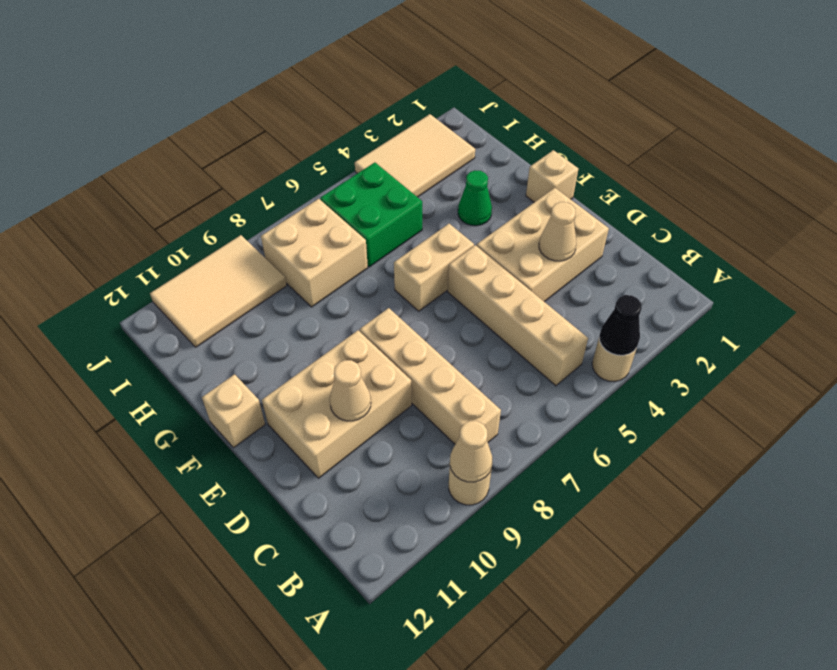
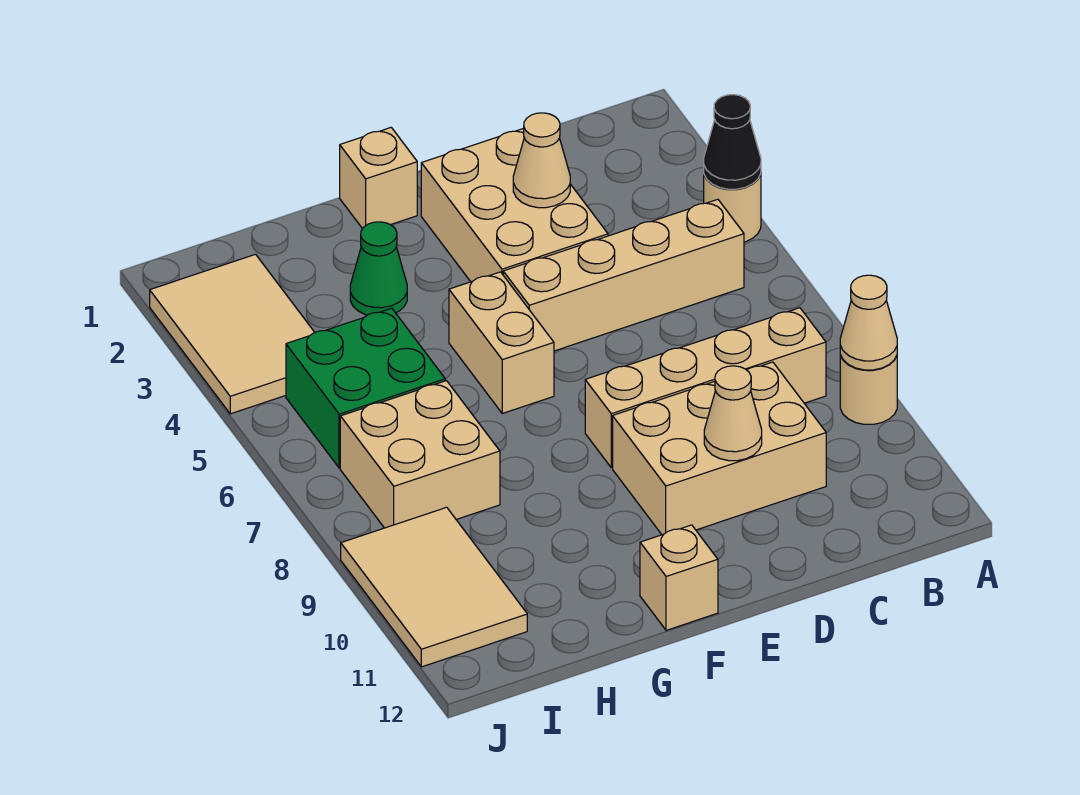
tan brick D9:E11 level 1 -> tan brick C9:E10 level 1

